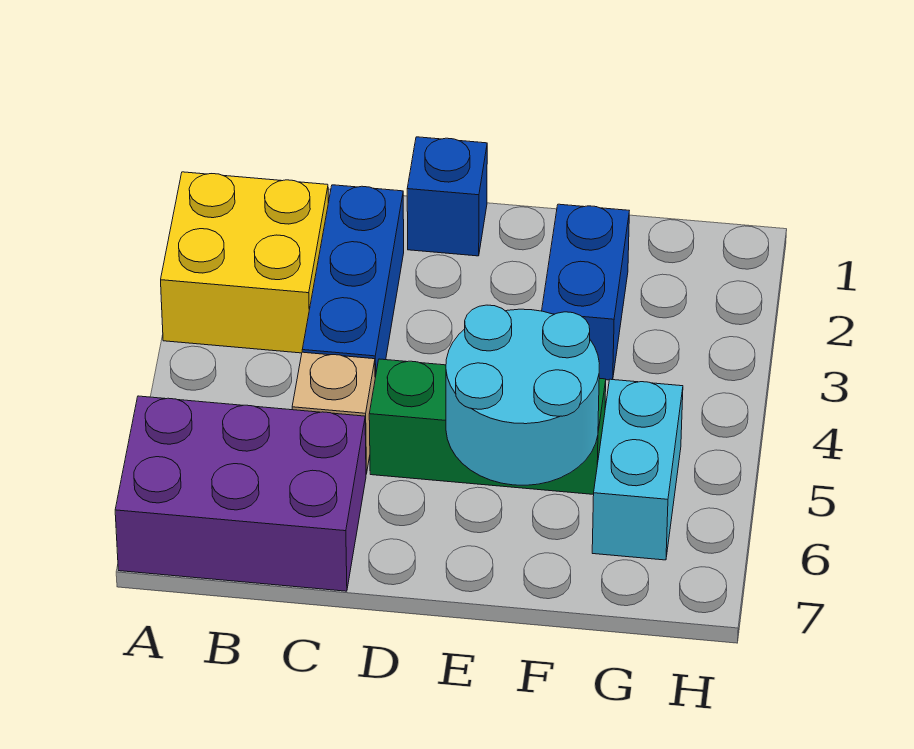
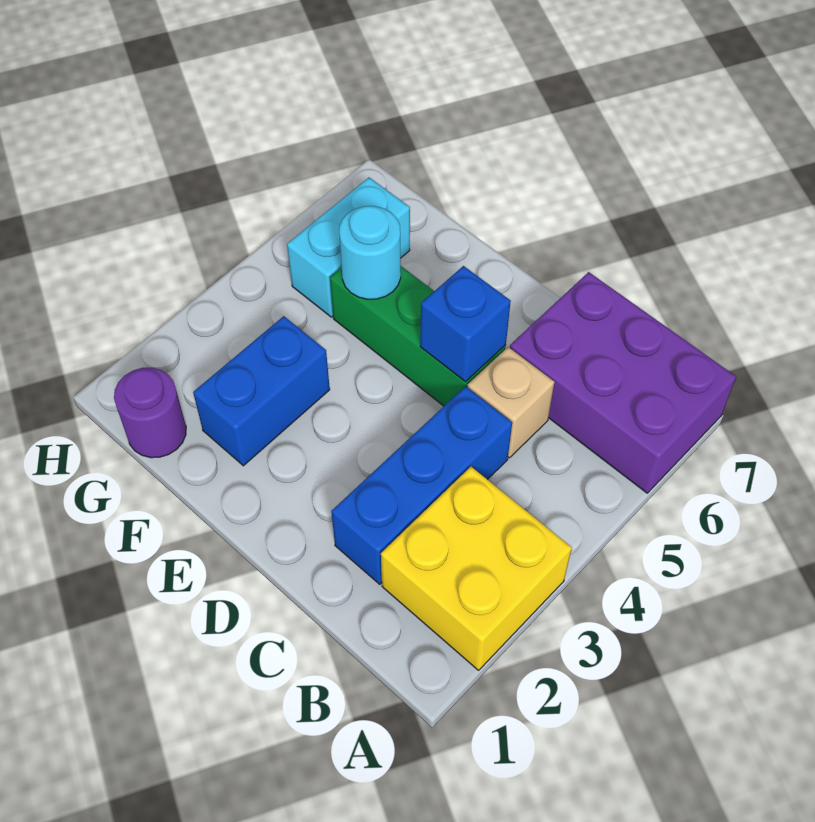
blue brick D1 level 1 -> blue brick D5 level 2
cyan round brick E5:F6 level 2 -> cyan round brick F5 level 2
none -> purple round brick G1 level 1

